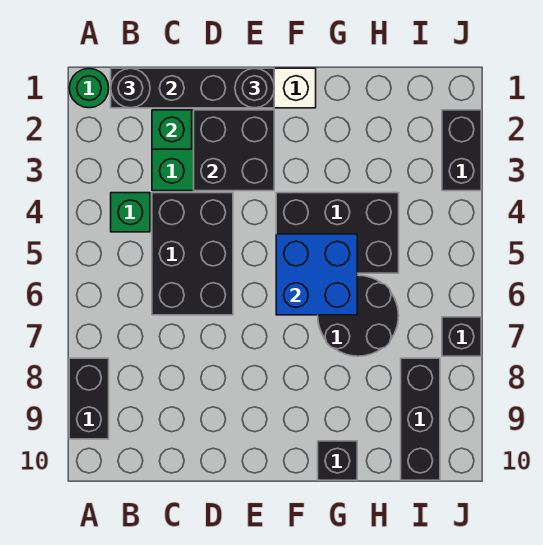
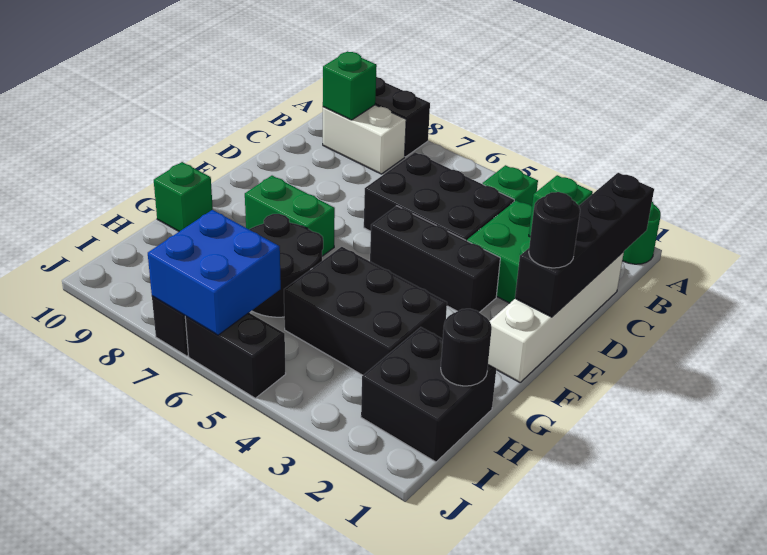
black round brick B1 level 3 -> black round brick H1 level 2
none -> white brick B8:B9 level 1
none -> green brick B9 level 2
black brick D2:E3 level 2 -> black brick H1:I2 level 1
black brick F4:H5 level 1 -> black brick G3:H5 level 1
blue brick F5:G6 level 2 -> blue brick I6:J7 level 2
none -> green brick F7:F8 level 1
black brick G10 level 1 -> green brick G10 level 1
black brick I8:I10 level 1 -> black brick E3:E5 level 1
black brick J2:J3 level 1 -> black brick J5:J6 level 1

